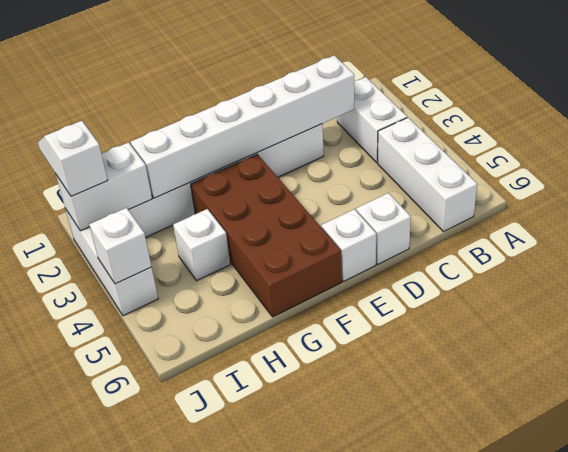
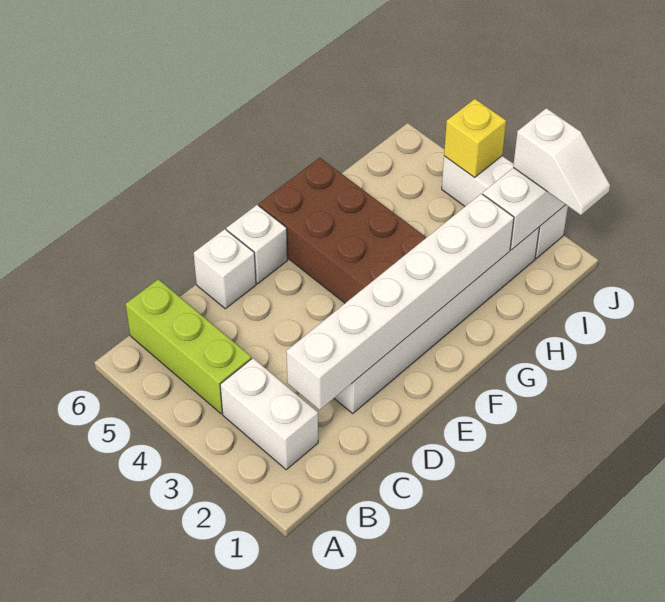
white brick B4:B6 level 1 -> lime brick B4:B6 level 1
white brick H4 level 1 -> none
white brick J4 level 2 -> yellow brick J4 level 2

